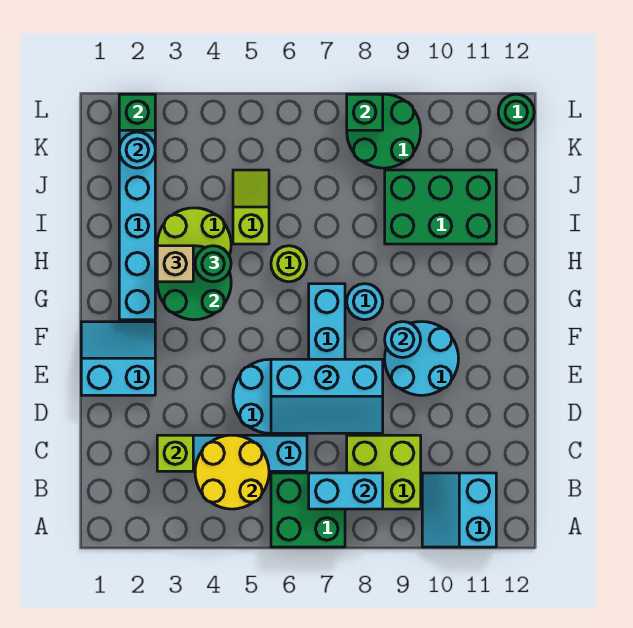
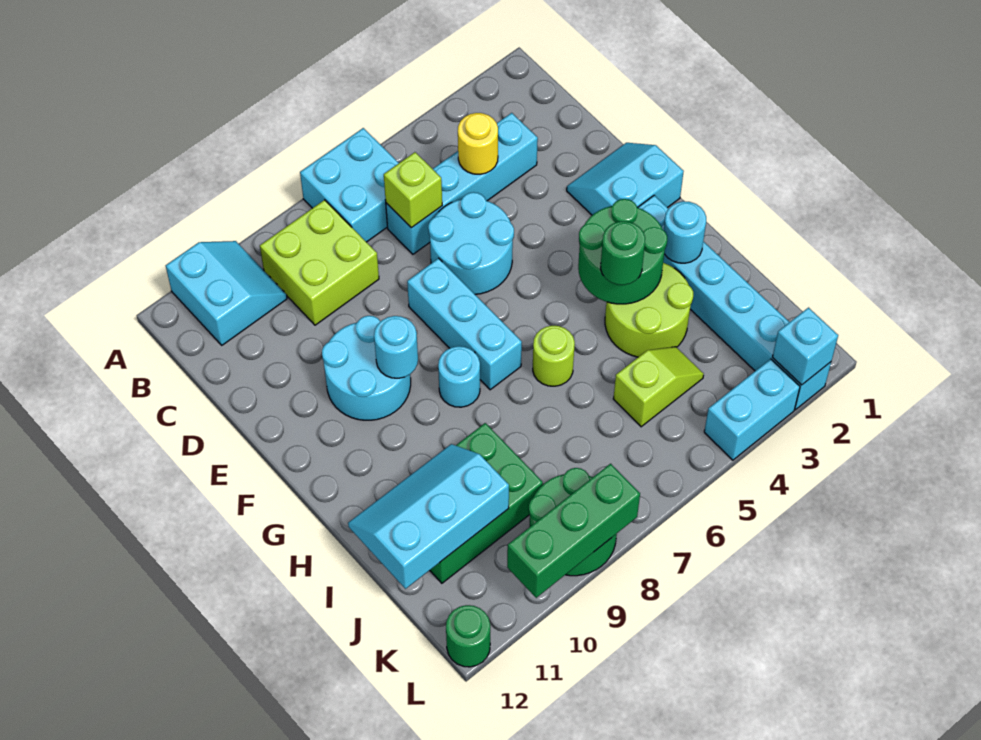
green brick A6:B7 level 1 -> cyan brick A6:B7 level 1
yellow round brick B4:C5 level 2 -> yellow round brick C4 level 2
cyan brick B7:B8 level 2 -> cyan brick L3:L4 level 1
lime brick C3 level 2 -> lime brick C6 level 2
cyan slope D6:E8 level 2 top E -> cyan slope I10:J12 level 2 top J
cyan slope E1:F2 level 1 top E -> cyan slope E1:F2 level 1 top F
tan brick H3 level 3 -> none
lime slope I5:J5 level 1 top I -> lime slope J4:J5 level 1 top 5
cyan round brick K2 level 2 -> cyan round brick H2 level 2
green brick L2 level 2 -> cyan brick L2 level 2
green brick L8 level 2 -> green brick L8:L10 level 2

